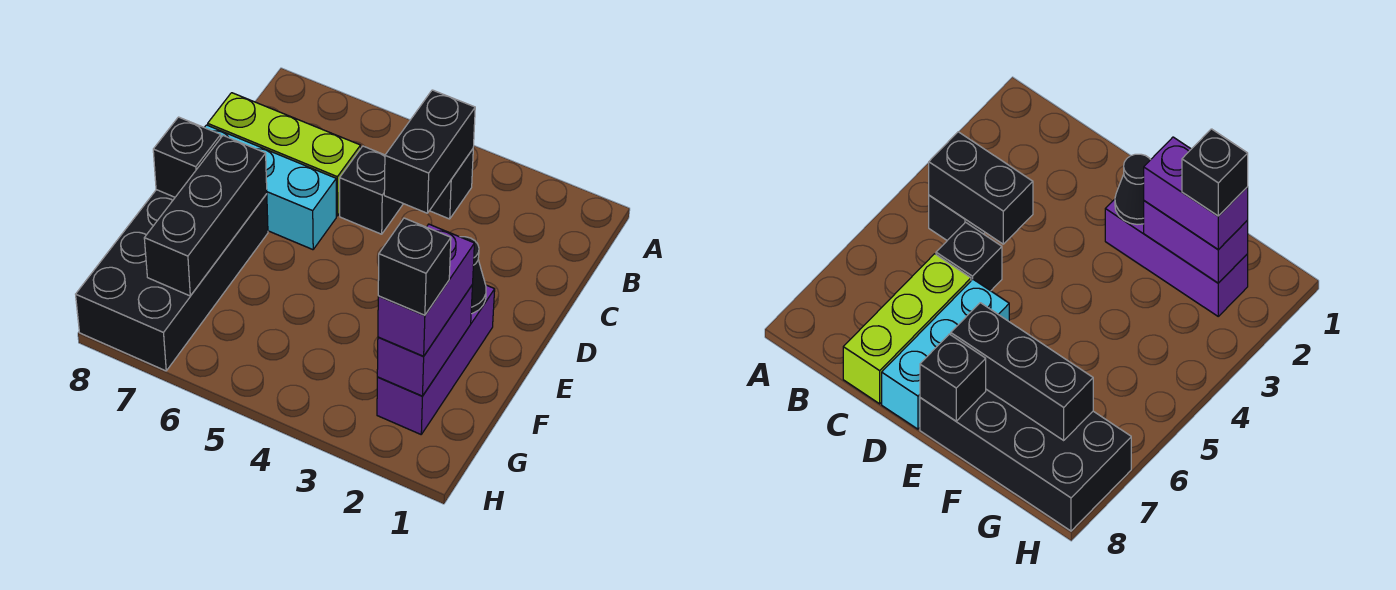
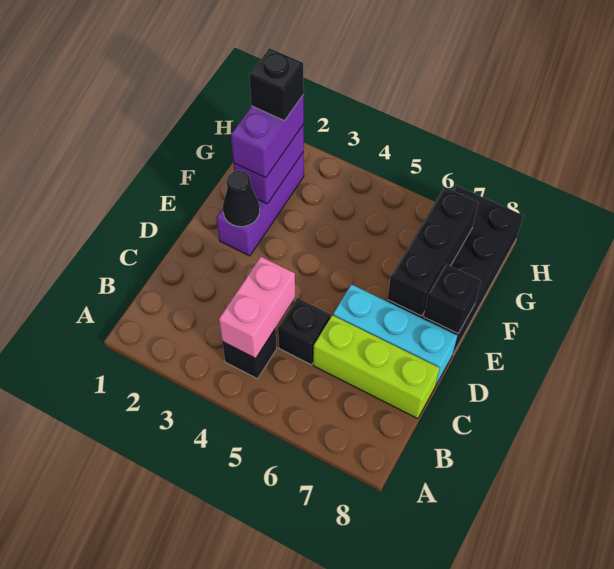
black brick B4:C4 level 2 -> pink brick B4:C4 level 2

